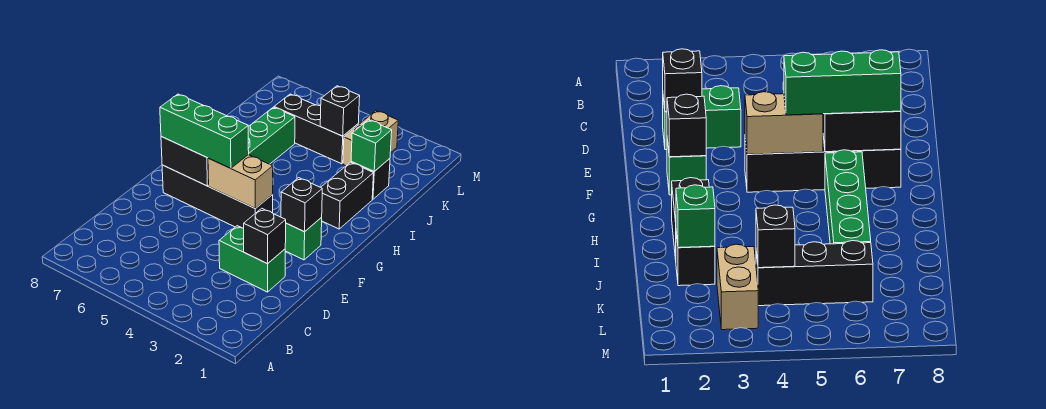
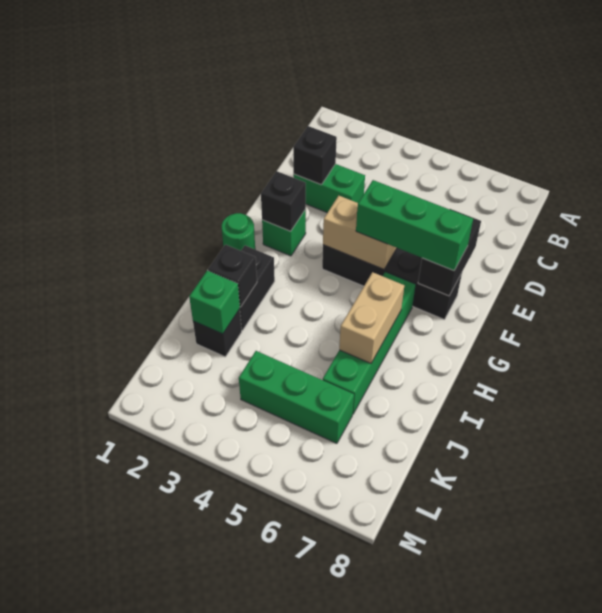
black brick F6:F7 level 2 -> black brick E7:F7 level 2
none -> green round brick G1 level 1
tan brick K3:L3 level 1 -> tan brick H6:I6 level 2
black brick K4:K6 level 1 -> green brick K4:K6 level 1
black brick K4 level 2 -> black brick I2 level 2

